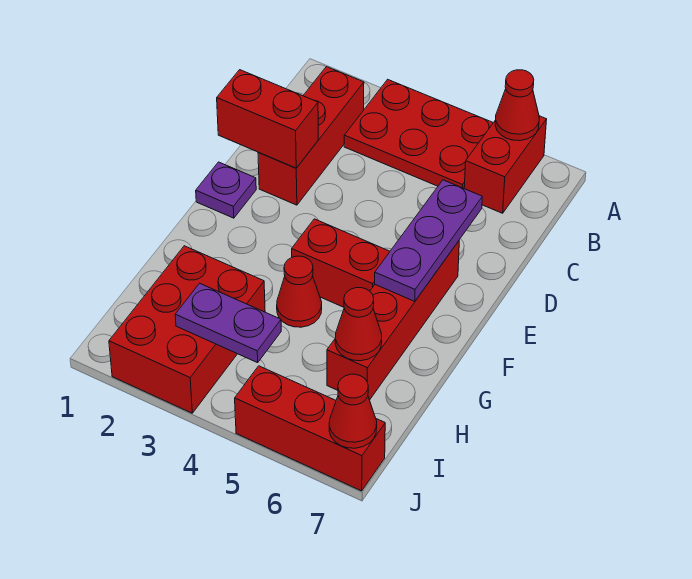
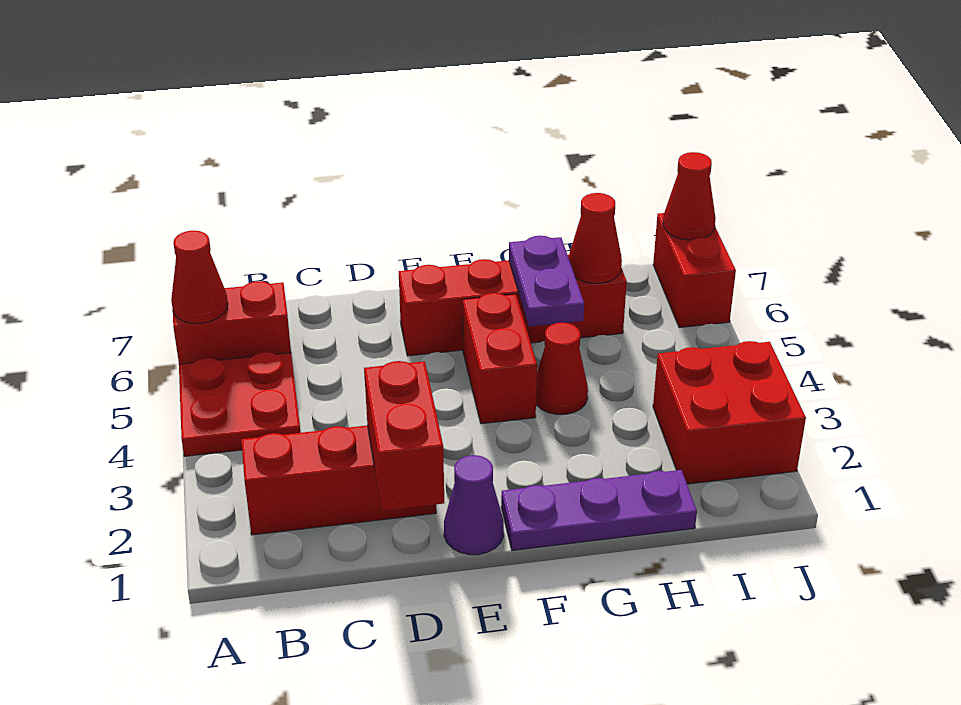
red plate A3:B5 level 1 -> red plate A4:B5 level 1
purple plate D6:F6 level 2 -> purple plate F1:H1 level 1
purple plate E1 level 1 -> purple cone E1 level 1
red brick H2:J3 level 1 -> red brick I2:J3 level 1
purple plate I3:I4 level 2 -> purple plate G5:G6 level 2
red brick J5:J7 level 1 -> red brick J6:J7 level 1

